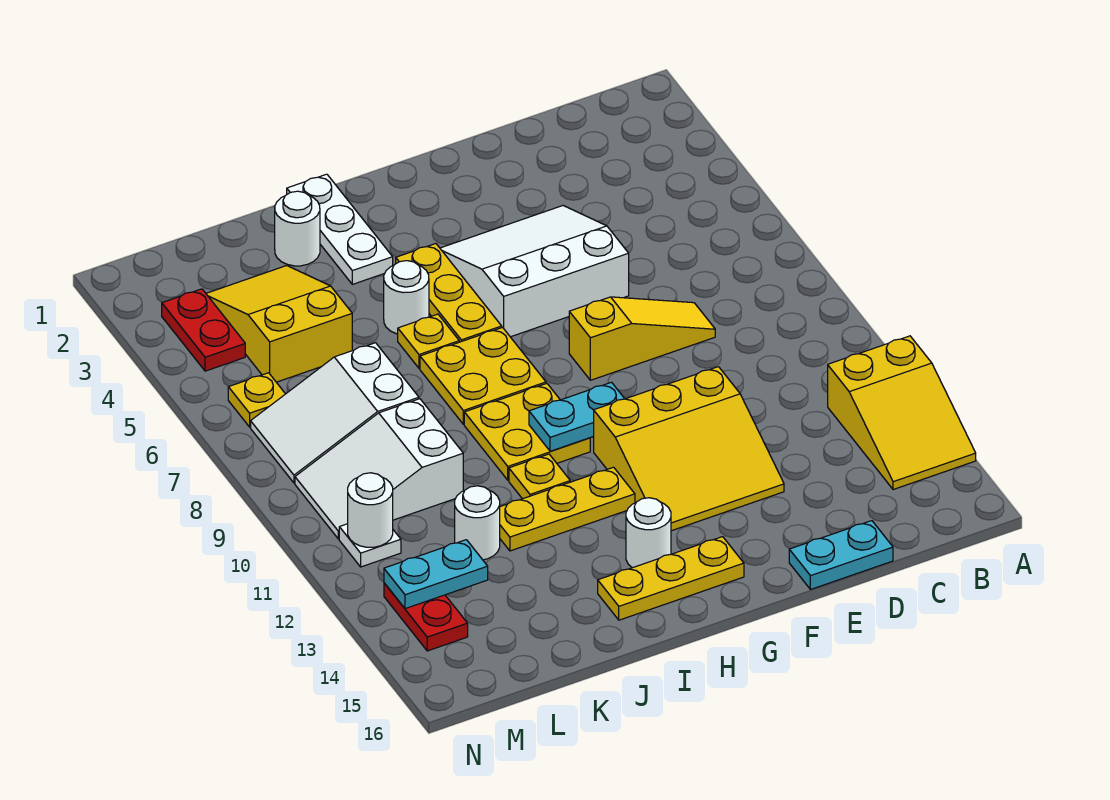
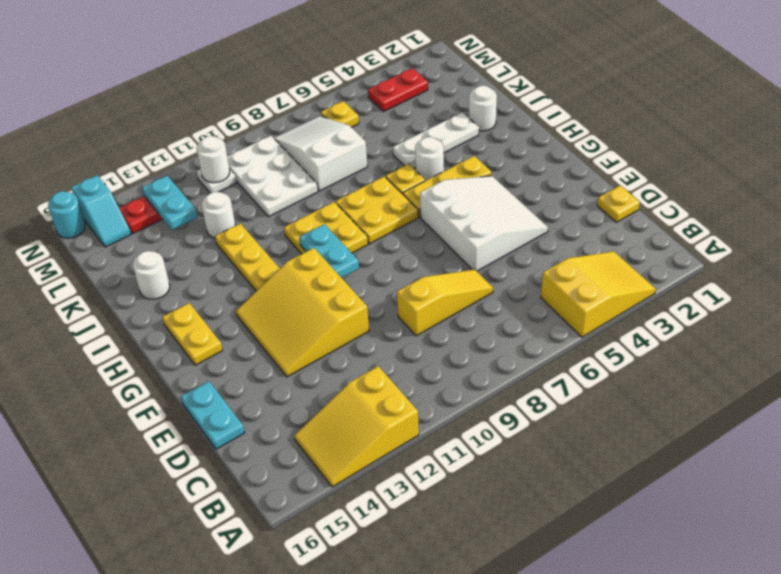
yellow slope D8:F8 level 1 top F -> yellow slope D7:D9 level 1 top 9
yellow plate G15:I15 level 1 -> yellow plate G15:H15 level 1
white round brick H14 level 1 -> white round brick J15 level 1
white plate I1:I3 level 1 -> white plate J3:J5 level 1
yellow plate I11 level 1 -> yellow plate D1 level 1
yellow slope K3:L5 level 1 top 5 -> yellow slope A3:B5 level 1 top 5
white slope K9:M10 level 1 top K -> white plate K9:M10 level 1
none -> cyan slope M15:N15 level 1 top N
none -> cyan round brick N16 level 1

